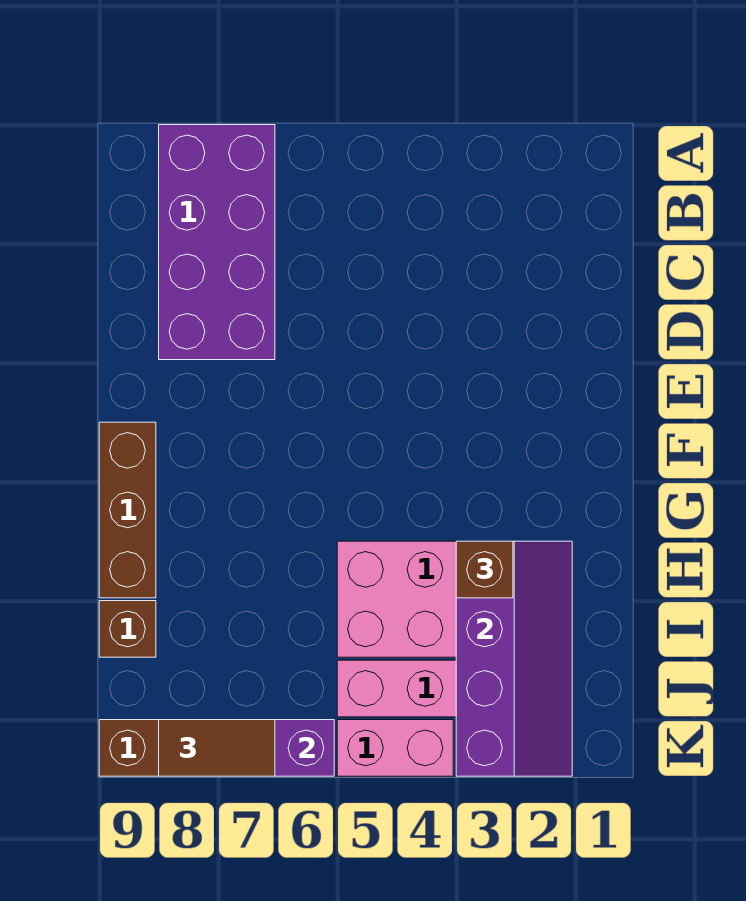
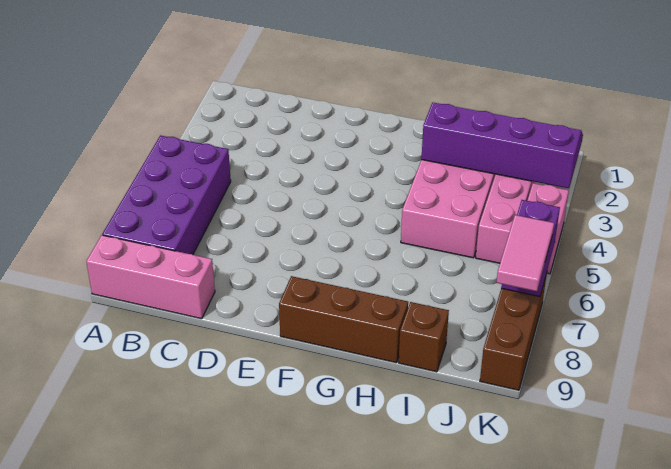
purple brick A7:D8 level 1 -> purple brick A5:B8 level 1
none -> pink brick A9:C9 level 1
brown brick H3 level 3 -> none
brown tile K7:K8 level 3 -> pink tile K7:K8 level 3

